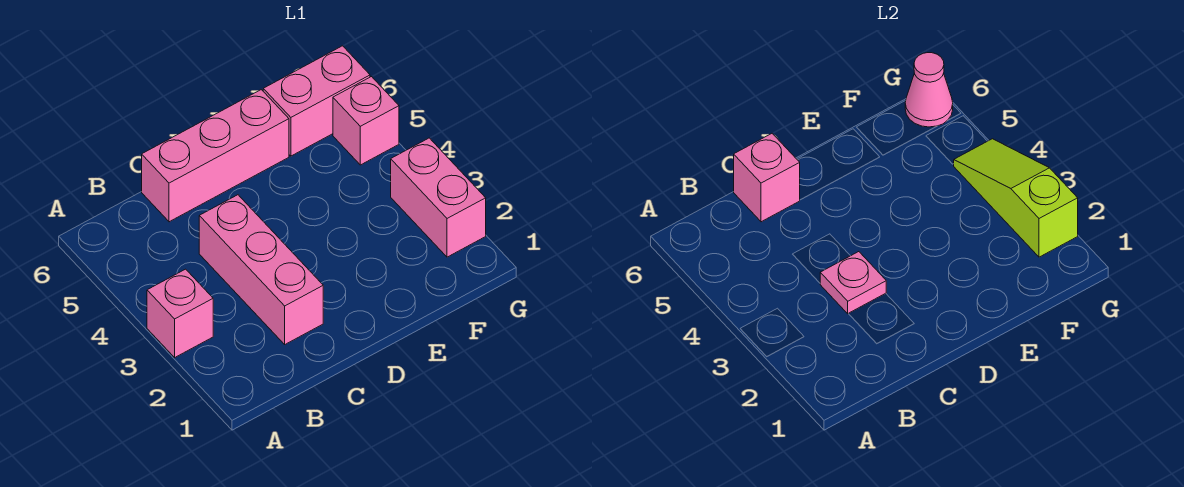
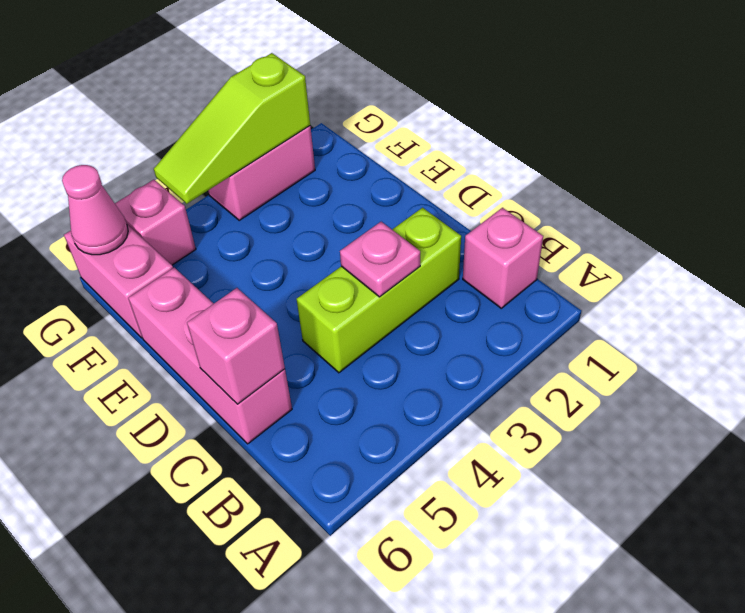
pink brick A3 level 1 -> pink brick B1 level 1
pink brick C2:C4 level 1 -> lime brick C2:C4 level 1

